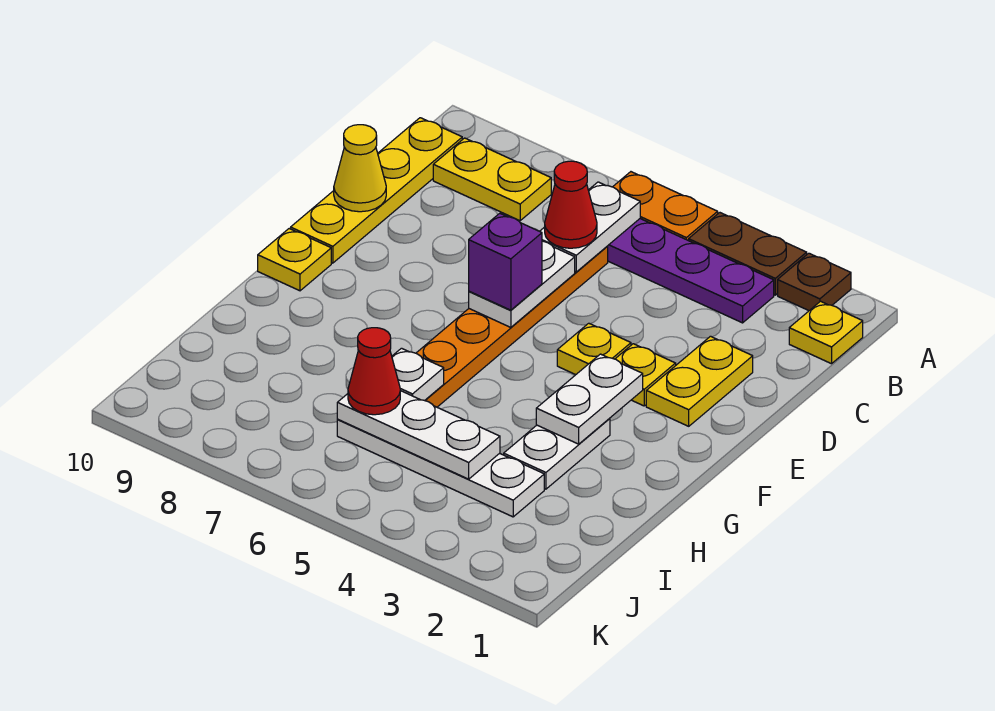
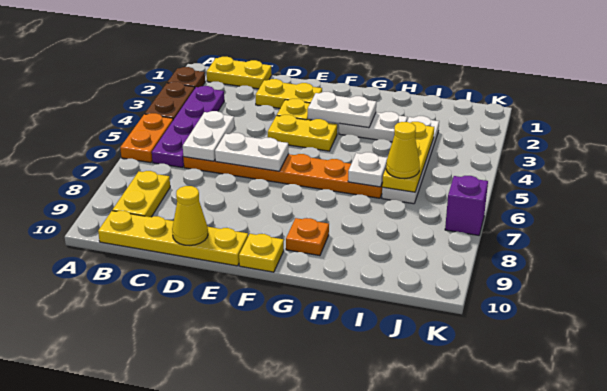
yellow plate B1 level 1 -> yellow plate B1:C1 level 1
white plate B6:C6 level 2 -> white plate C5:C6 level 2
red cone C6 level 3 -> none
yellow plate E4 level 1 -> yellow plate E4:F4 level 1
purple brick E6 level 3 -> purple brick K7 level 1
none -> orange plate G9 level 1
white plate I4:I6 level 2 -> yellow plate I4:I6 level 2
red cone I6 level 3 -> yellow cone I6 level 3

